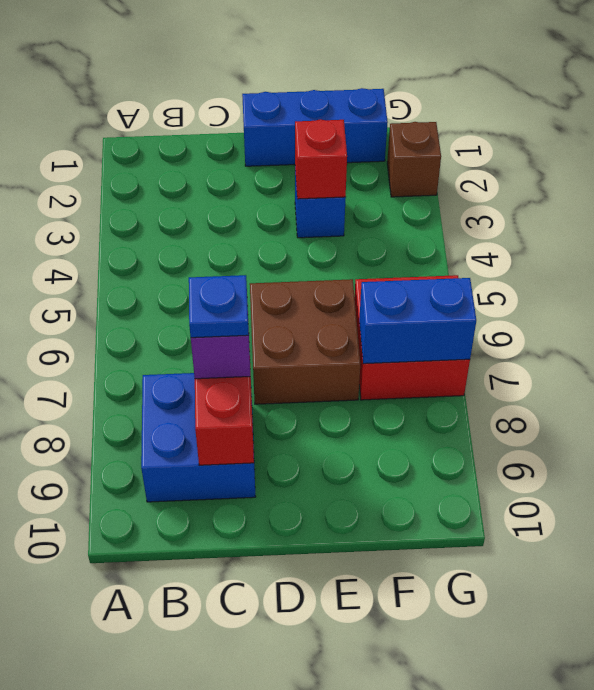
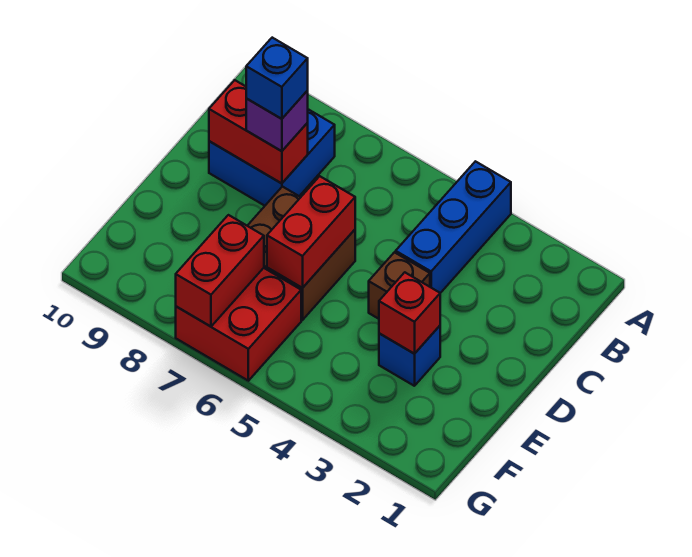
blue plate C8 level 4 -> blue brick C8 level 4
blue brick D1:F1 level 1 -> blue brick A4:C4 level 1
none -> red brick D6:E6 level 2
blue brick F7:G7 level 2 -> red brick F7:G7 level 2
brown brick G2 level 1 -> brown brick D4 level 1

